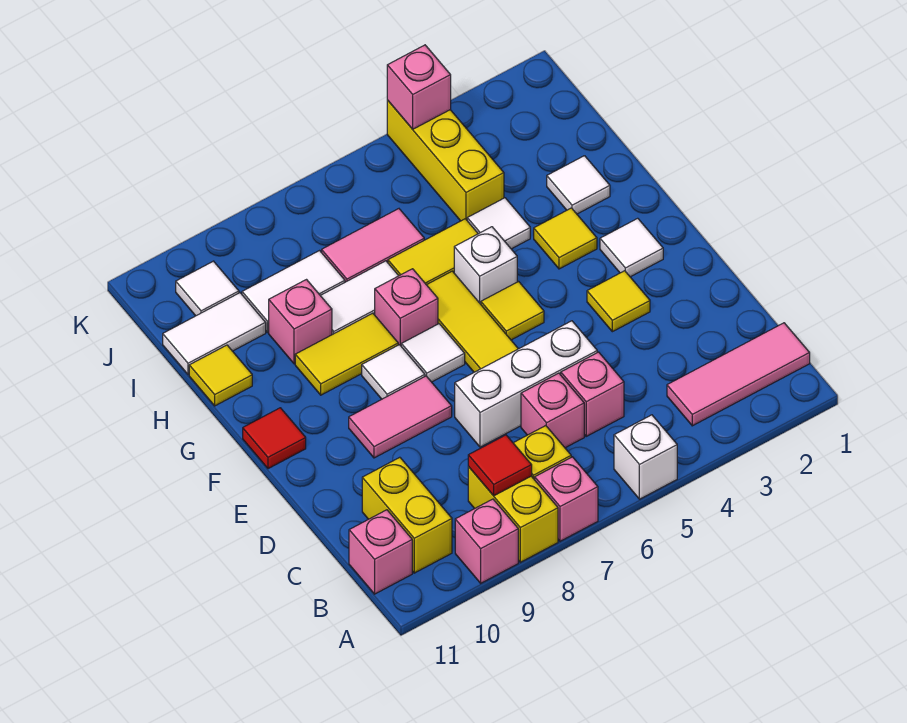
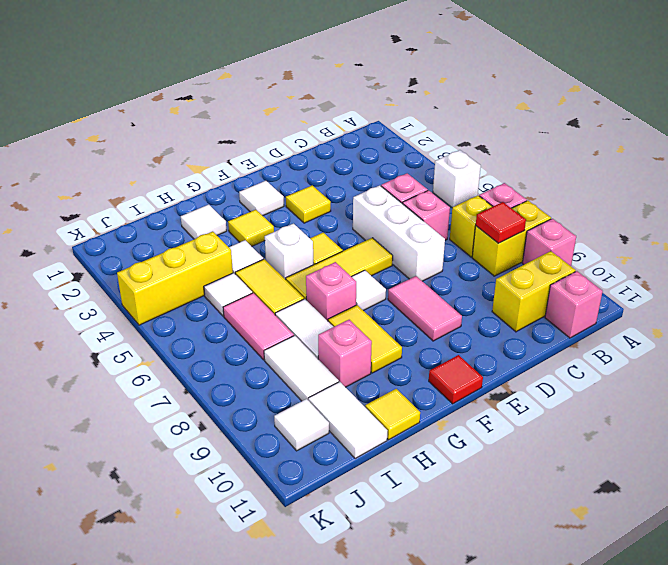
pink tile B1:B3 level 1 -> none
white tile F8 level 1 -> white tile I5 level 1
pink brick K4 level 2 -> none

